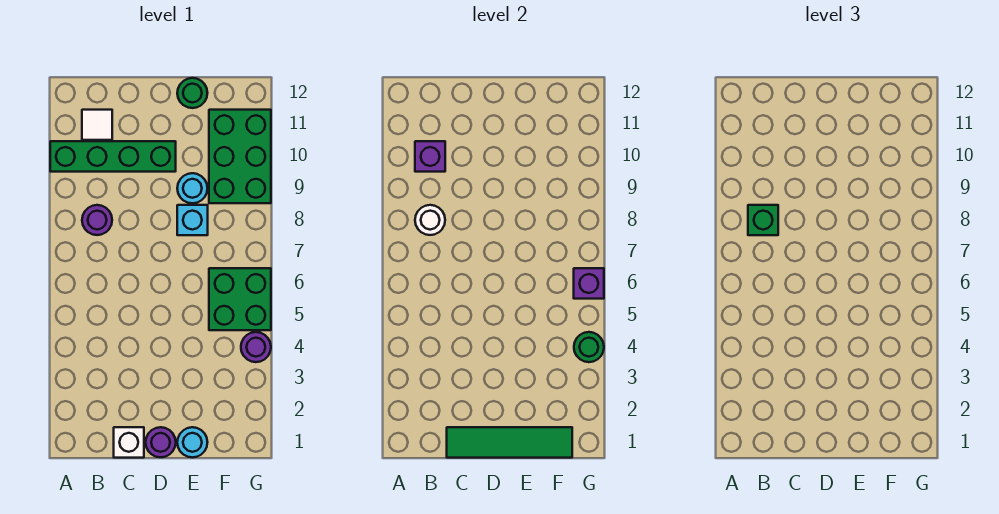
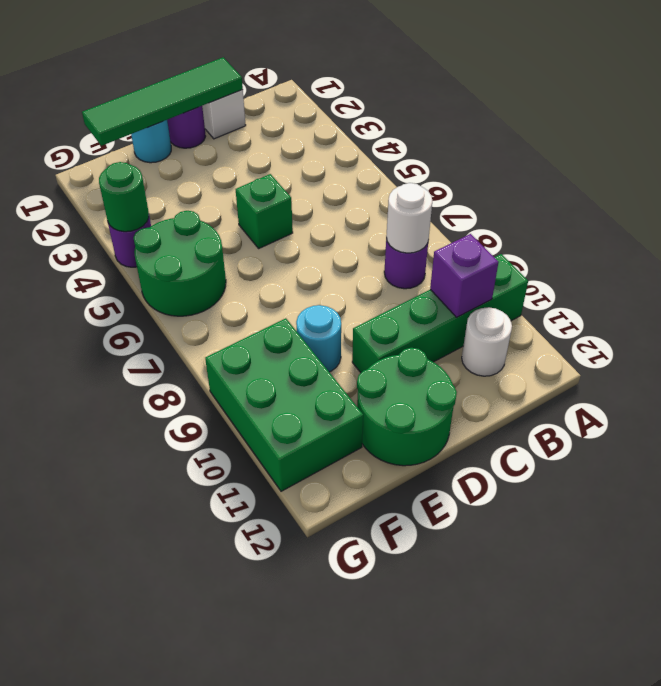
green brick B8 level 3 -> green brick D5 level 1
white tile B11 level 1 -> white round brick B11 level 1
cyan brick E8 level 1 -> none
green round brick E12 level 1 -> green round brick D11:E12 level 1
green brick F5:G6 level 1 -> green round brick F5:G6 level 1
purple brick G6 level 2 -> none

